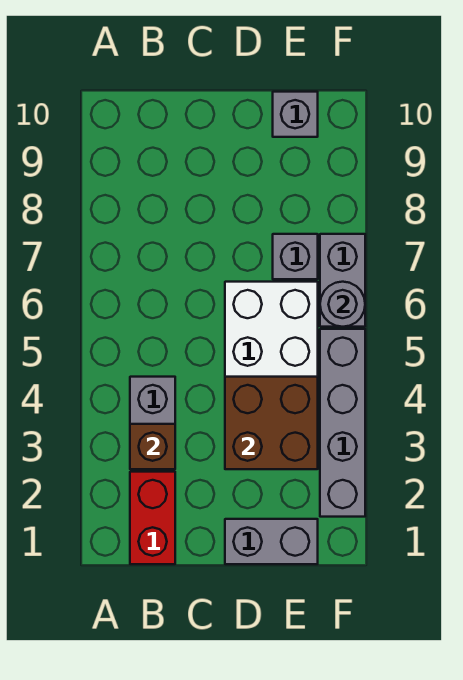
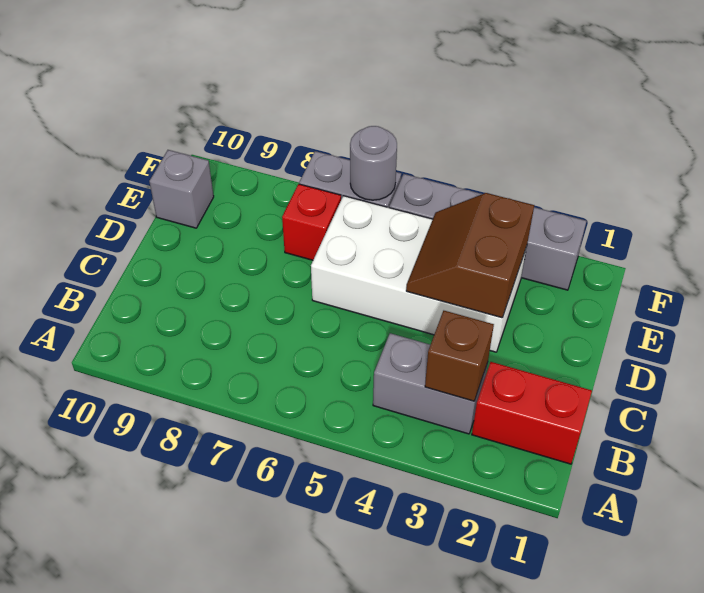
grey brick D1:E1 level 1 -> none
brown brick D3:E4 level 2 -> brown slope D3:E4 level 2 top 3
grey brick E7 level 1 -> red brick E7 level 1

